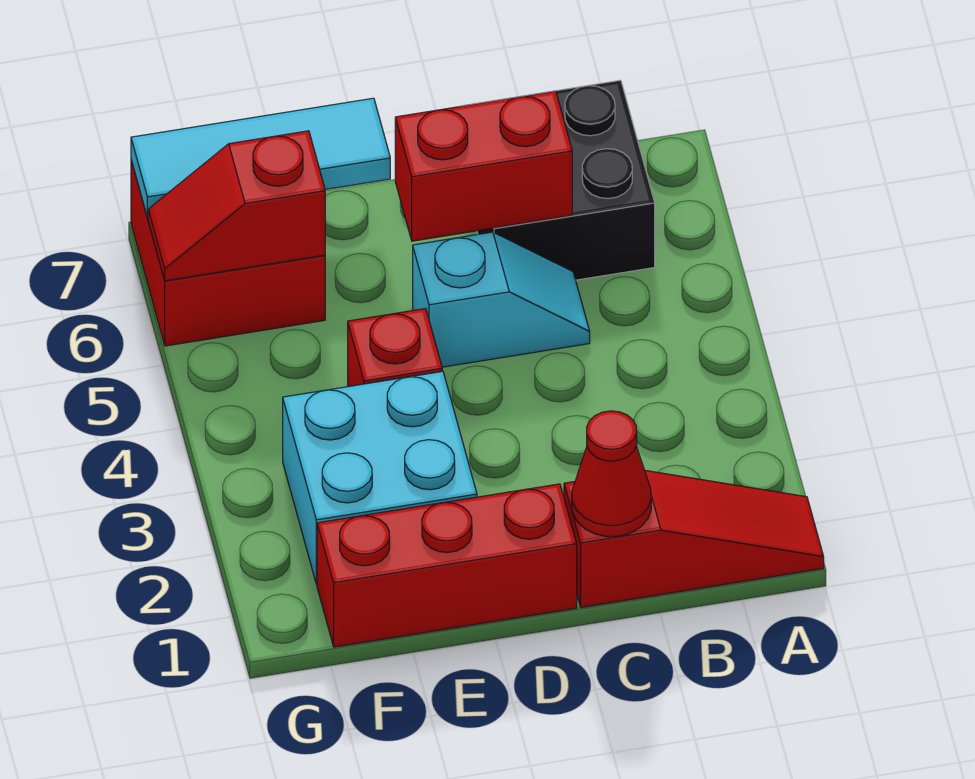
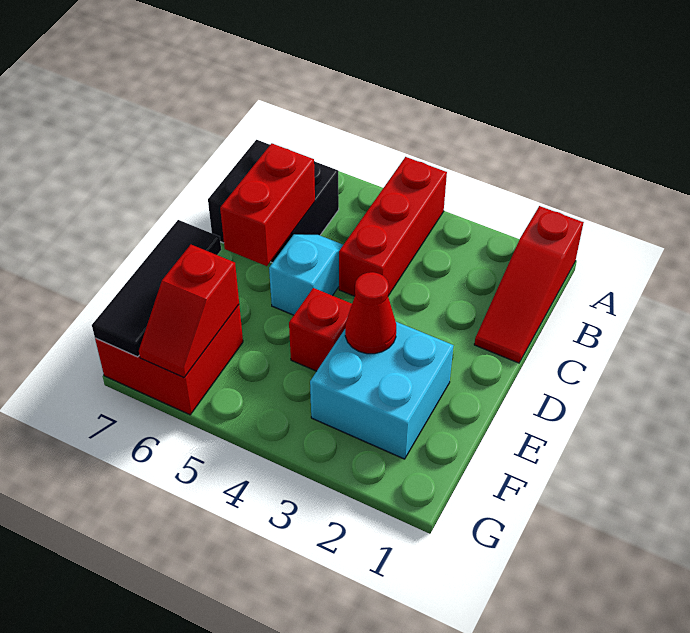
red slope A1:C1 level 1 top C -> red slope A1:C1 level 1 top A
red cone C1 level 2 -> red cone E3 level 2
red brick D1:F1 level 1 -> red brick A4:C4 level 1
cyan tile E7:G7 level 2 -> black tile E7:G7 level 2

